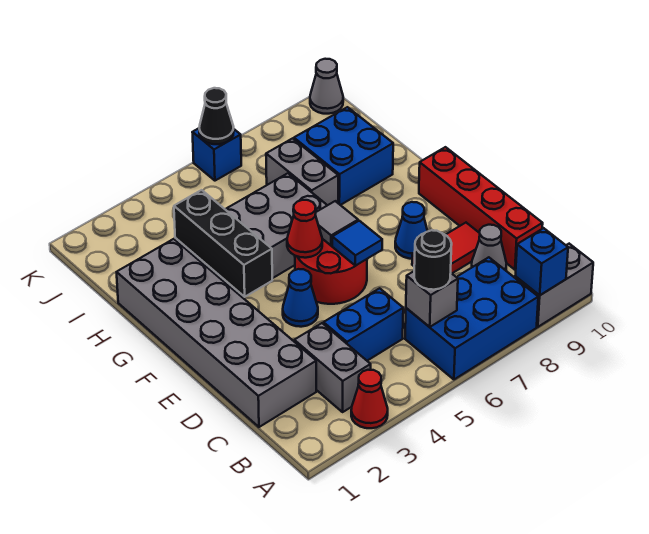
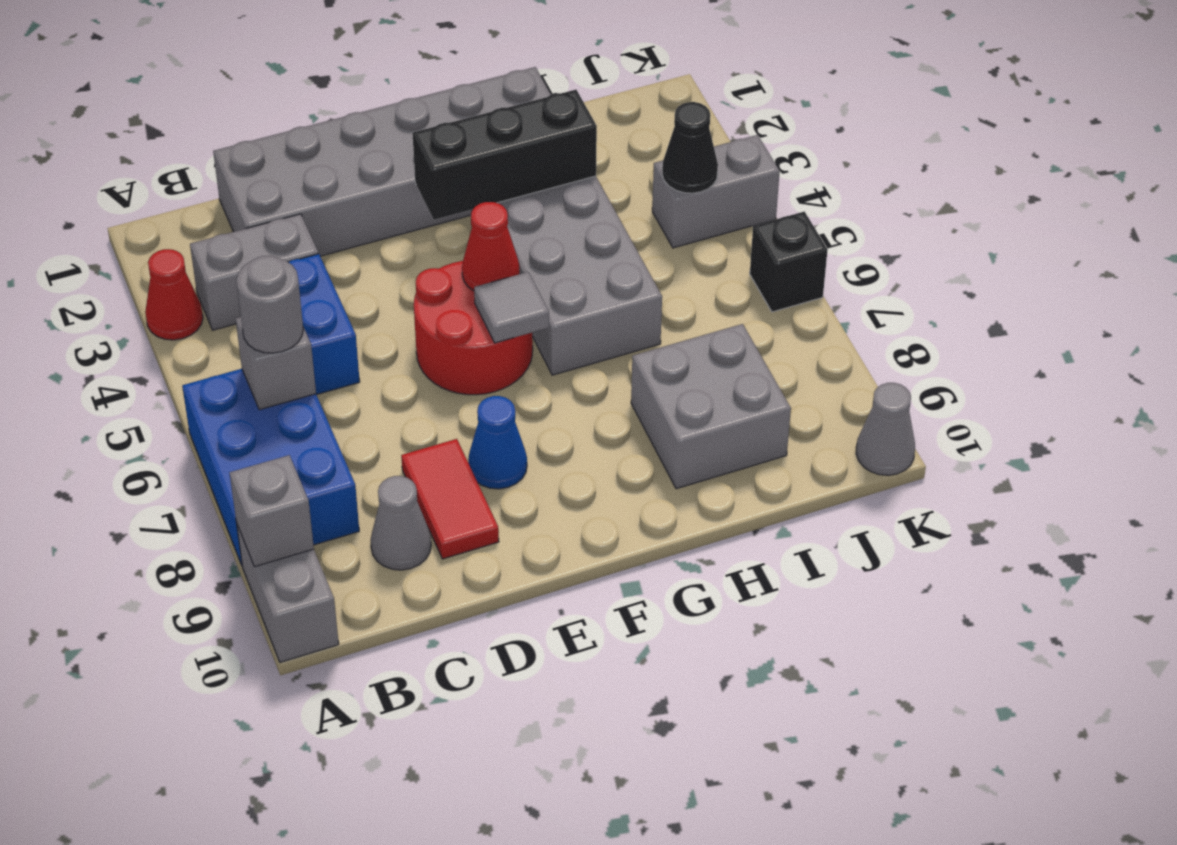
blue brick A9 level 2 -> grey brick A9 level 2
black round brick B6 level 3 -> grey round brick B6 level 3
red brick C10:F10 level 1 -> none
blue cone E4 level 1 -> none
blue tile E6 level 2 -> none
grey brick H7:I7 level 1 -> grey brick J4:K4 level 1
blue brick H8:I9 level 1 -> grey brick H8:I9 level 1
blue brick K6 level 1 -> black brick K6 level 1
black cone K6 level 2 -> black cone J4 level 2

